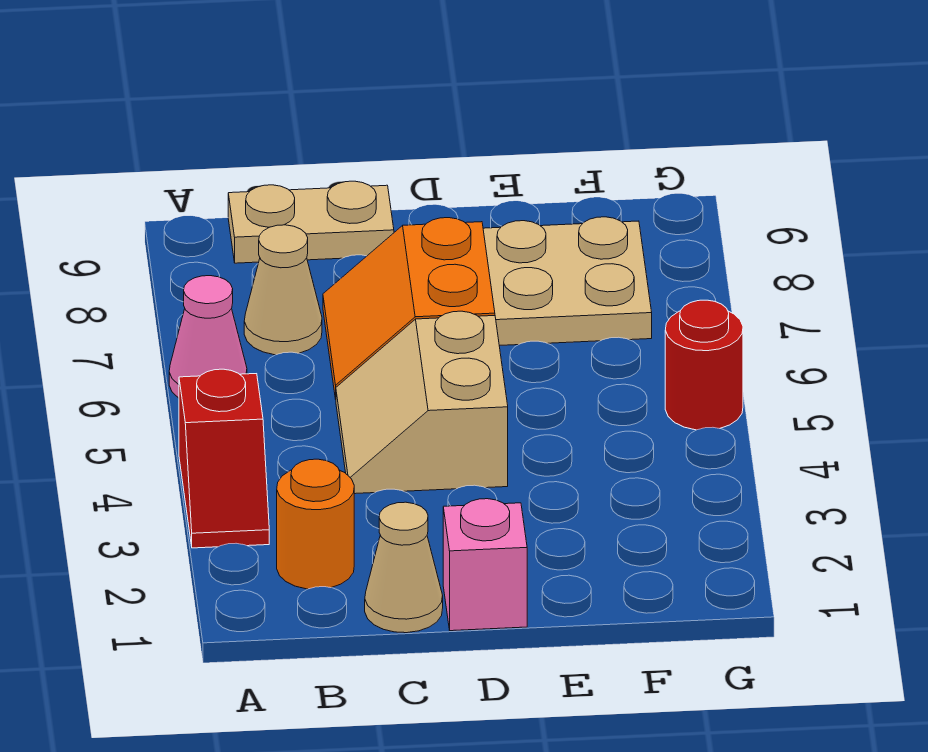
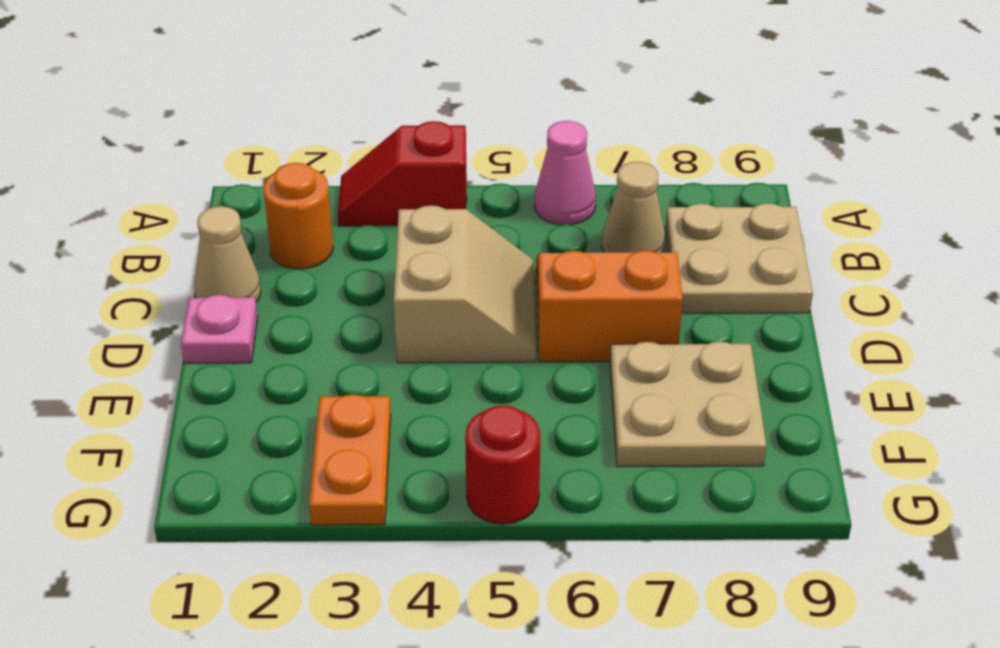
tan plate B9:C9 level 1 -> tan plate B8:C9 level 1
tan slope C4:D5 level 1 top D -> tan slope C4:D5 level 1 top 4
pink brick D1 level 1 -> pink plate D1 level 1
none -> orange plate F3:G3 level 1

